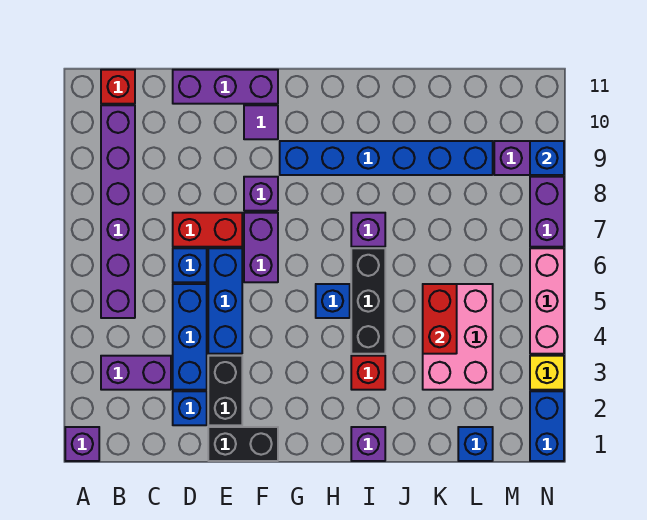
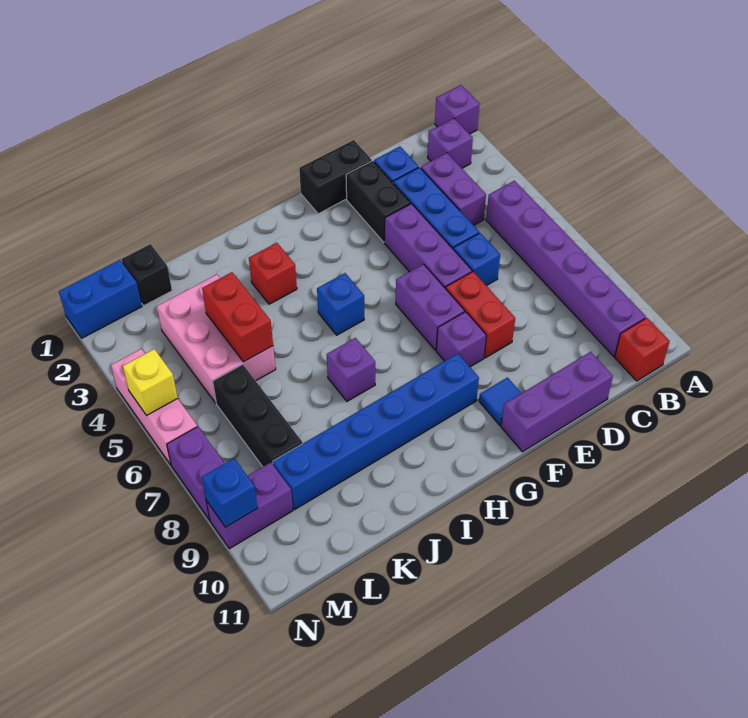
purple brick B3:C3 level 1 -> purple brick C3:C4 level 1
red brick D7:E7 level 1 -> red brick E7:E8 level 1
blue brick E4:E6 level 1 -> purple brick E4:E6 level 1
purple tile F10 level 1 -> blue tile F10 level 1
purple brick I1 level 1 -> purple brick B2 level 1
black brick I4:I6 level 1 -> black brick L6:L8 level 1
blue brick L1 level 1 -> black brick L1 level 1
blue brick N1:N2 level 1 -> blue brick M1:N1 level 1
yellow brick N3 level 1 -> yellow brick N5 level 2

